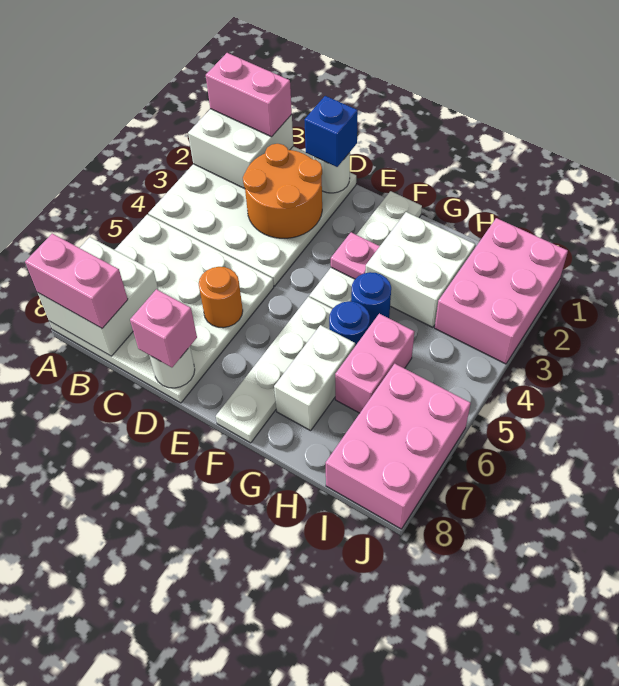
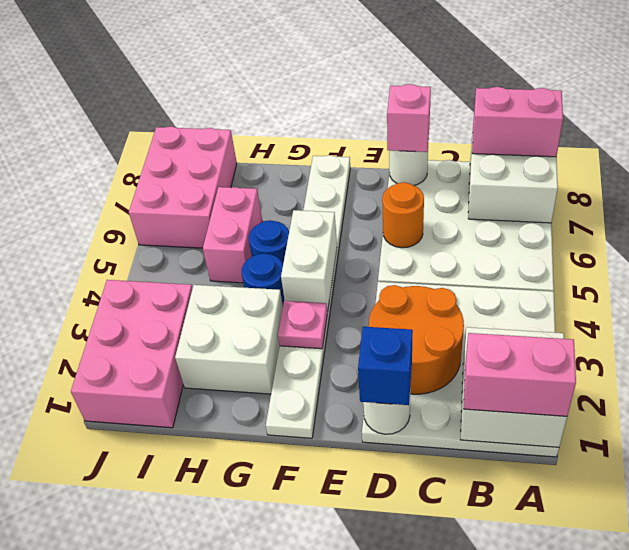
white brick G6:G7 level 1 -> white brick F4:F5 level 2

